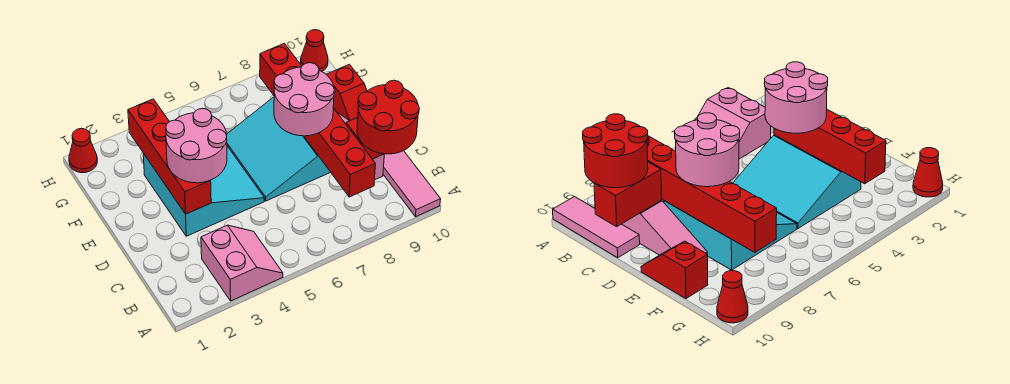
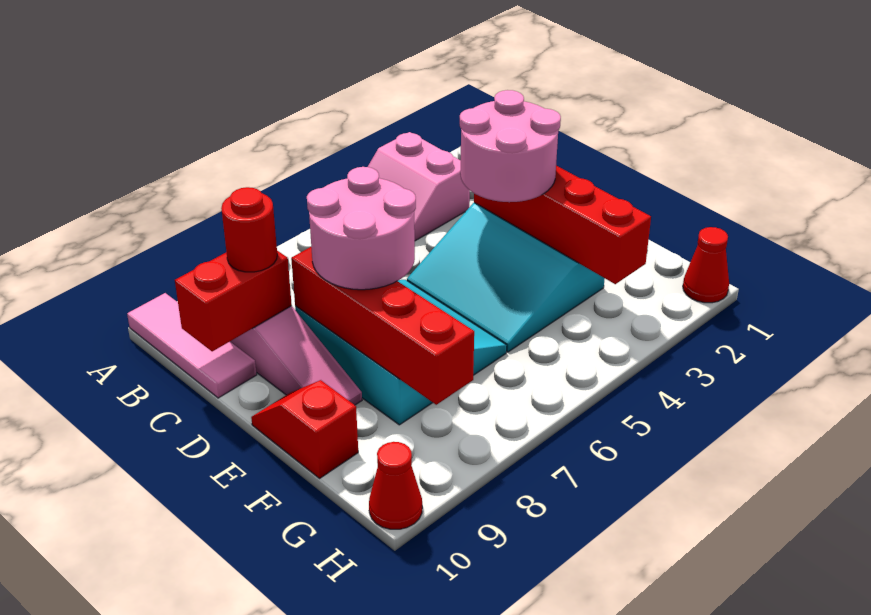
red brick B8:G8 level 2 -> red brick D8:G8 level 2
red round brick B9:C10 level 3 -> red round brick C9 level 3

